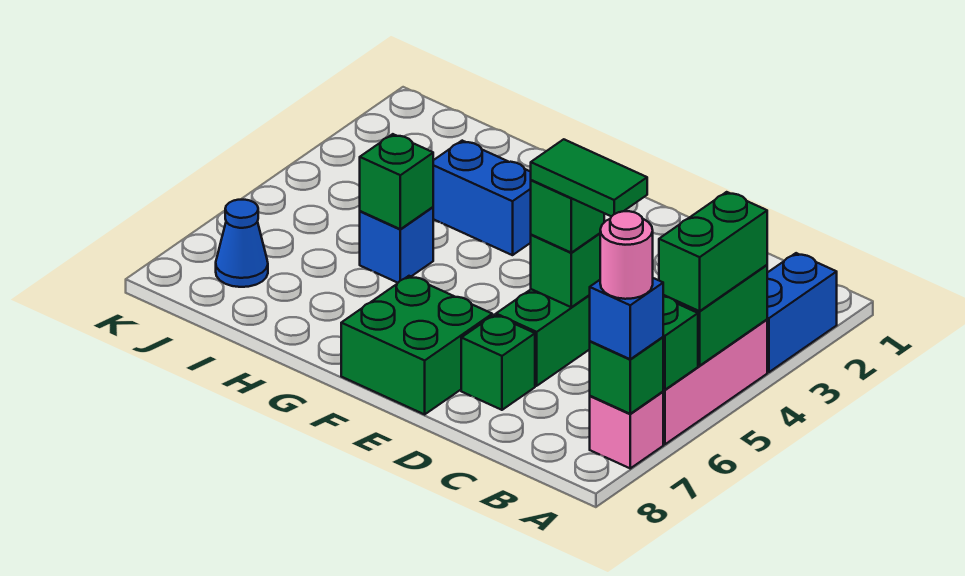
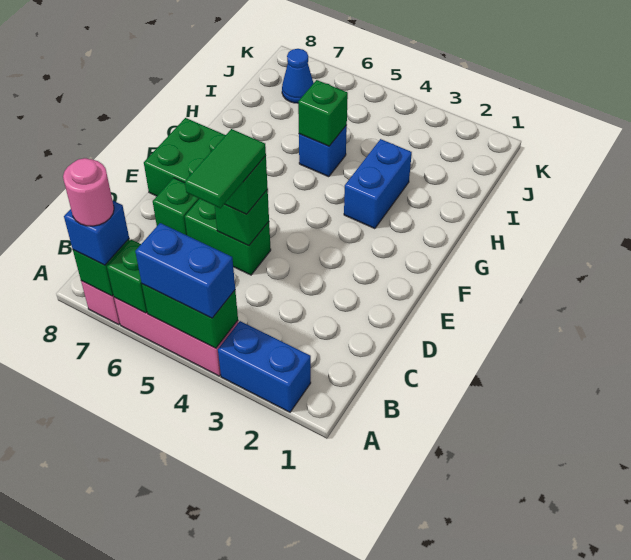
green brick A4:A5 level 3 -> blue brick A4:A5 level 3

